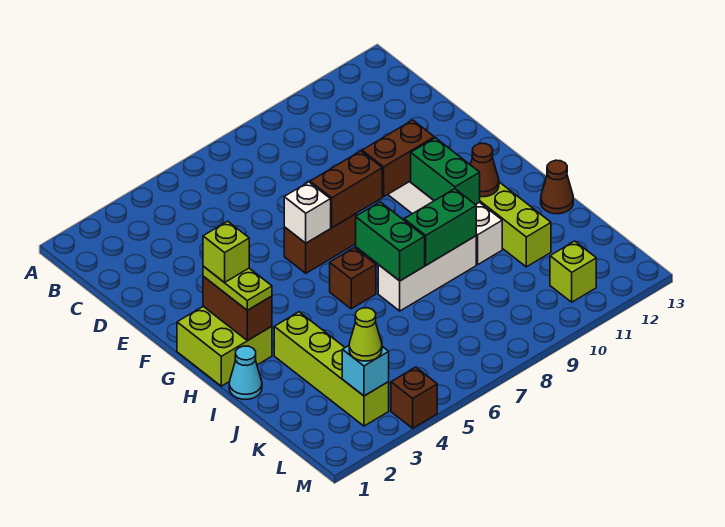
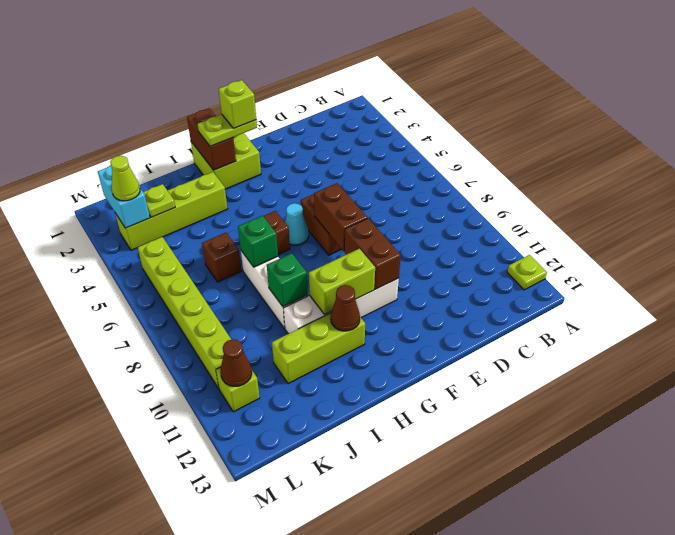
none -> lime plate A12 level 1
white brick F6 level 2 -> none
brown brick G2:H2 level 2 -> brown brick H1:H2 level 2
green brick G10:H10 level 2 -> lime brick G10:H10 level 2
green brick H7:I7 level 2 -> green brick I7 level 2
cyan cone I1 level 1 -> cyan cone G6 level 1
green brick I8:I9 level 2 -> green brick I9 level 2
brown cone I13 level 1 -> brown cone L11 level 2
none -> lime plate K3 level 2
cyan brick L3 level 2 -> cyan brick L2:L3 level 2
none -> lime brick L5:L10 level 1
brown brick M4 level 1 -> brown brick J6 level 1

